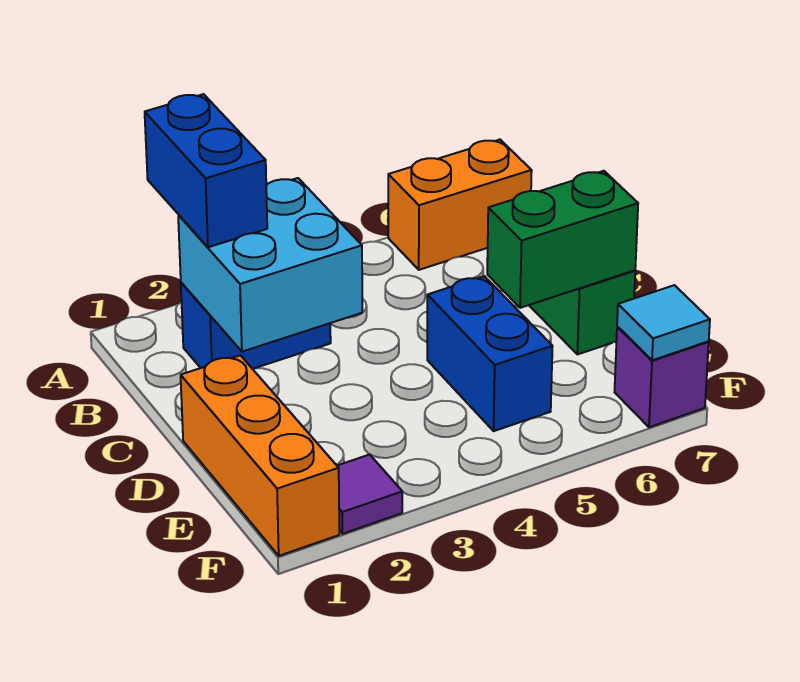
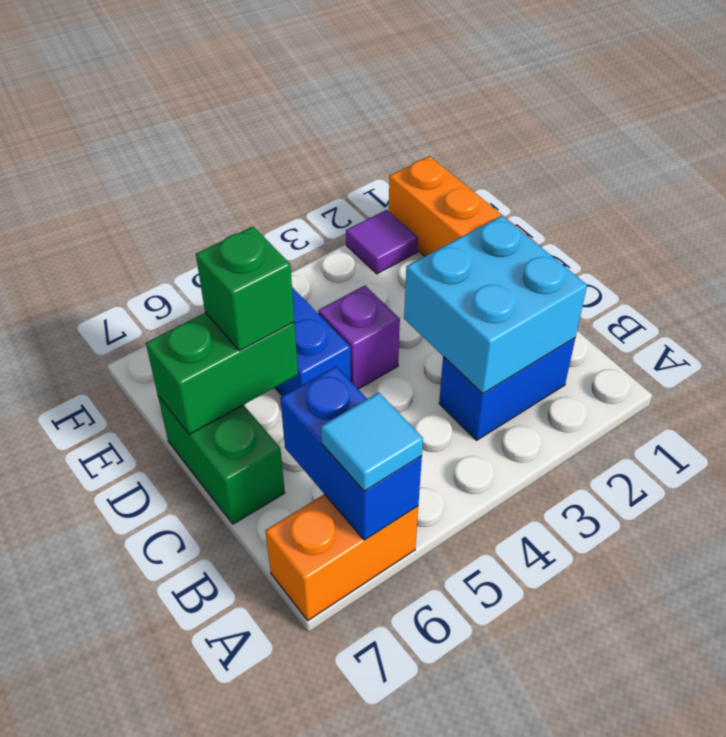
blue brick A2:B2 level 3 -> blue brick A6:B6 level 2
none -> green brick D6 level 3
purple brick F7 level 1 -> purple brick D4 level 1
cyan tile F7 level 2 -> cyan tile A6 level 3

